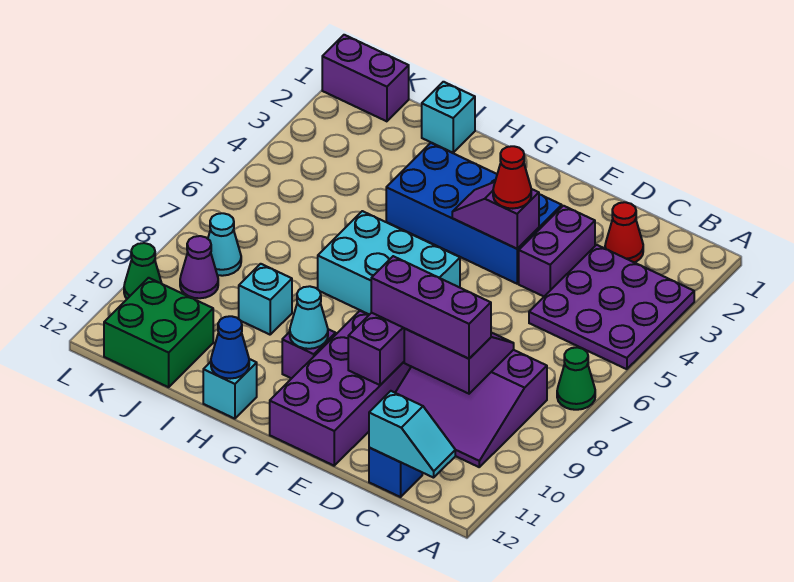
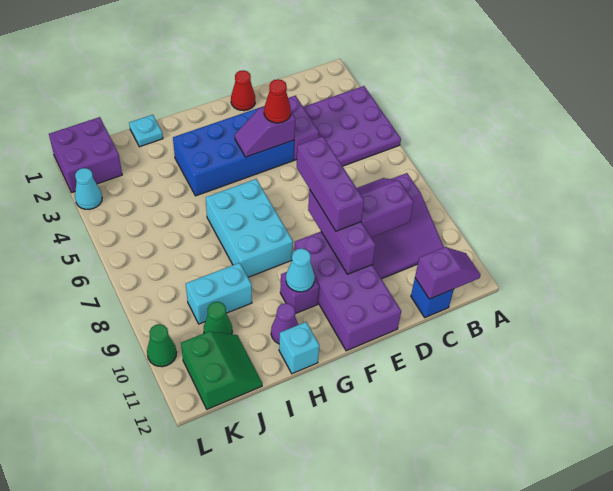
green cone A7 level 1 -> green cone J10 level 1
cyan slope B12:C12 level 2 top C -> purple slope B12:C12 level 2 top C
red cone C2 level 1 -> red cone E1 level 1
purple brick C9:E9 level 3 -> purple brick E7:E9 level 3
cyan brick F6:H7 level 1 -> cyan brick G6:H8 level 1
blue cone H12 level 2 -> none
cyan brick I1 level 1 -> cyan plate I1 level 1
cyan brick I9 level 1 -> cyan brick I9:J9 level 1
green brick J11:K12 level 1 -> green slope J11:K12 level 1 top K
purple brick K1:L1 level 1 -> purple brick K1:L2 level 1
cyan cone K8 level 1 -> cyan cone L3 level 1
purple cone K9 level 1 -> purple cone H11 level 1

